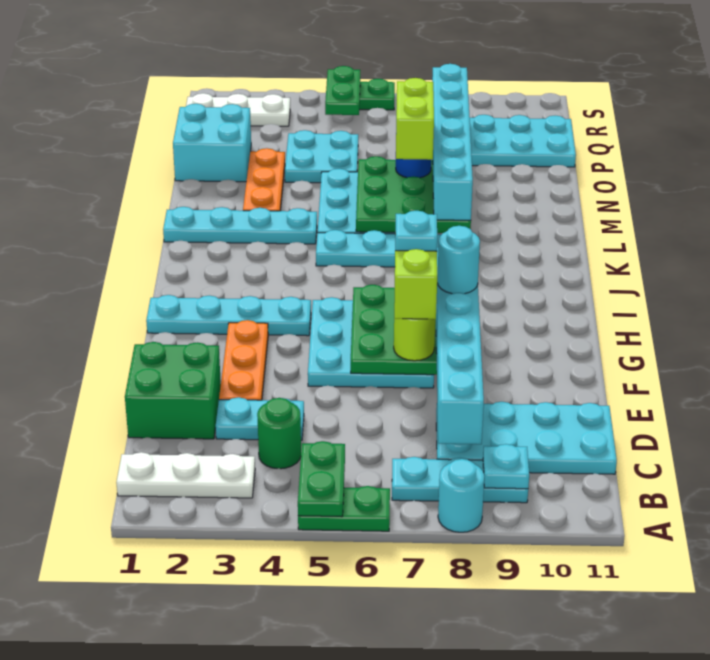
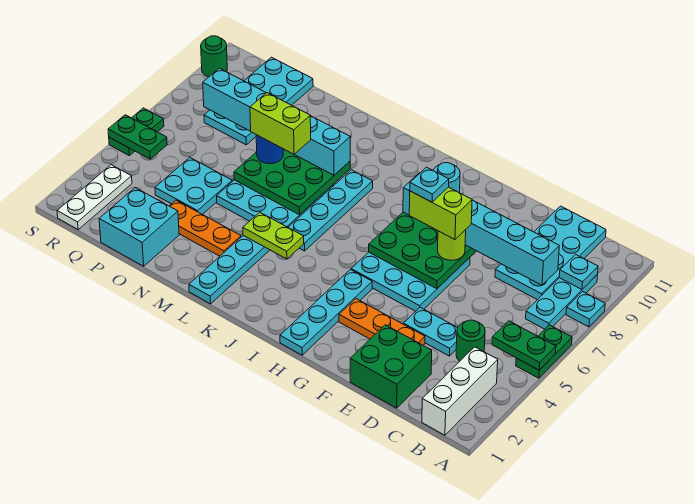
cyan round brick A8 level 1 -> cyan plate A8 level 1
white plate B1:B3 level 1 -> white brick B1:B3 level 1
cyan plate D3:D4 level 1 -> cyan plate D4:E4 level 1
none -> lime plate K4:L4 level 2
none -> green round brick S10 level 1

